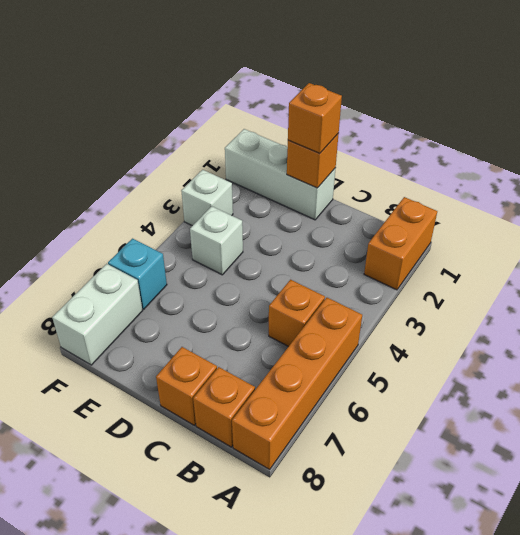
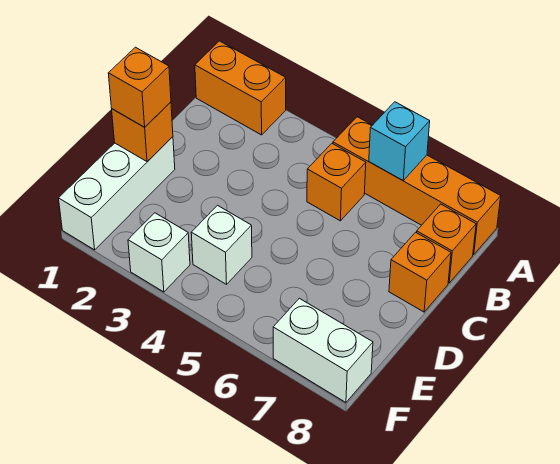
cyan brick F6 level 1 -> cyan brick A6 level 2

